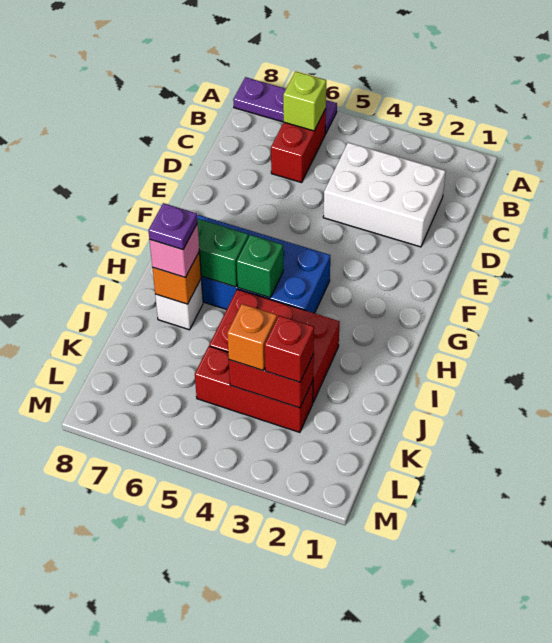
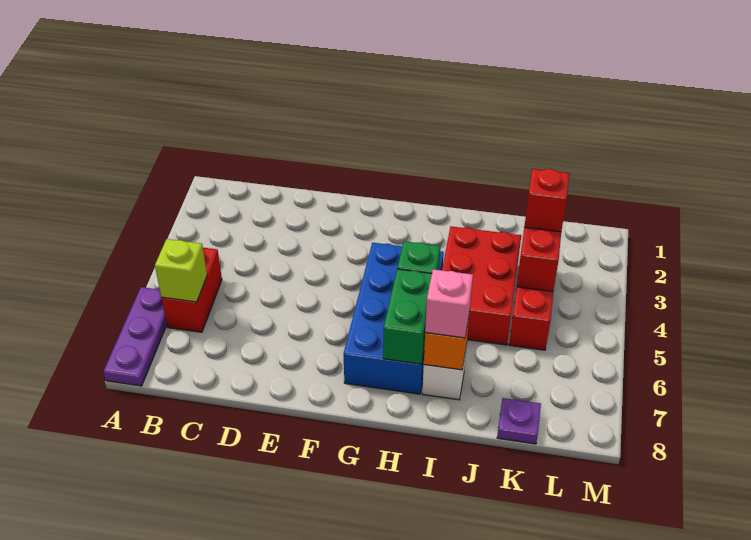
red brick B6:C6 level 1 -> red brick B5:B6 level 1
white brick C2:D4 level 1 -> none
purple plate I7 level 4 -> purple plate K8 level 1
orange brick K4 level 3 -> none

